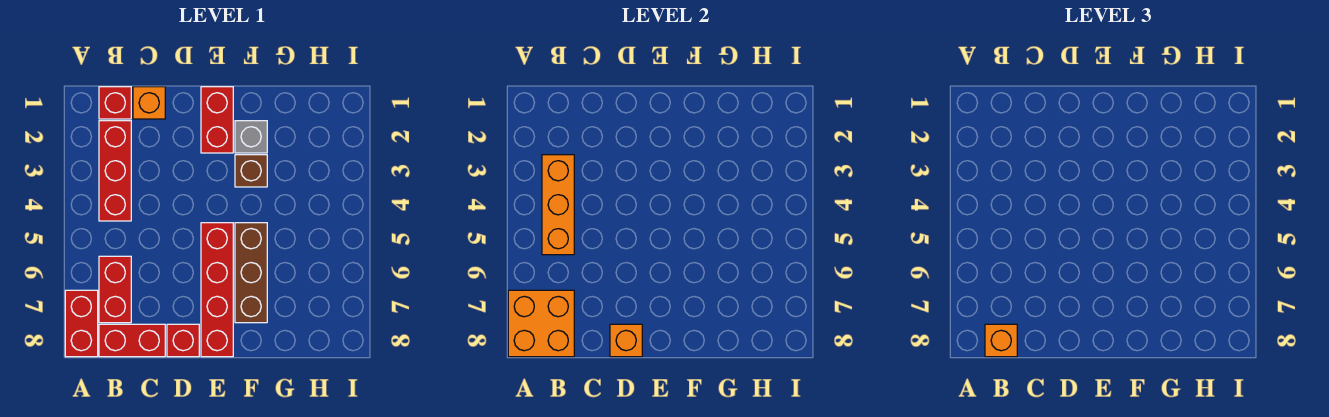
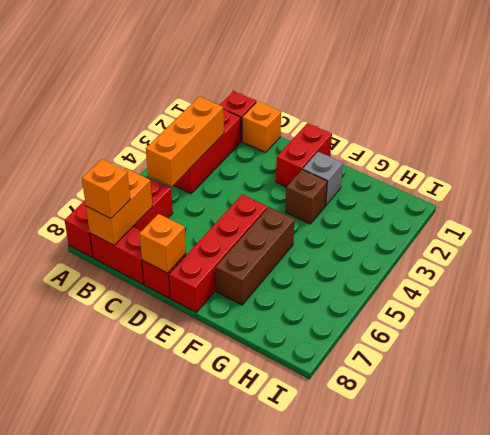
orange brick A7:B8 level 2 -> orange brick B7:B8 level 2

